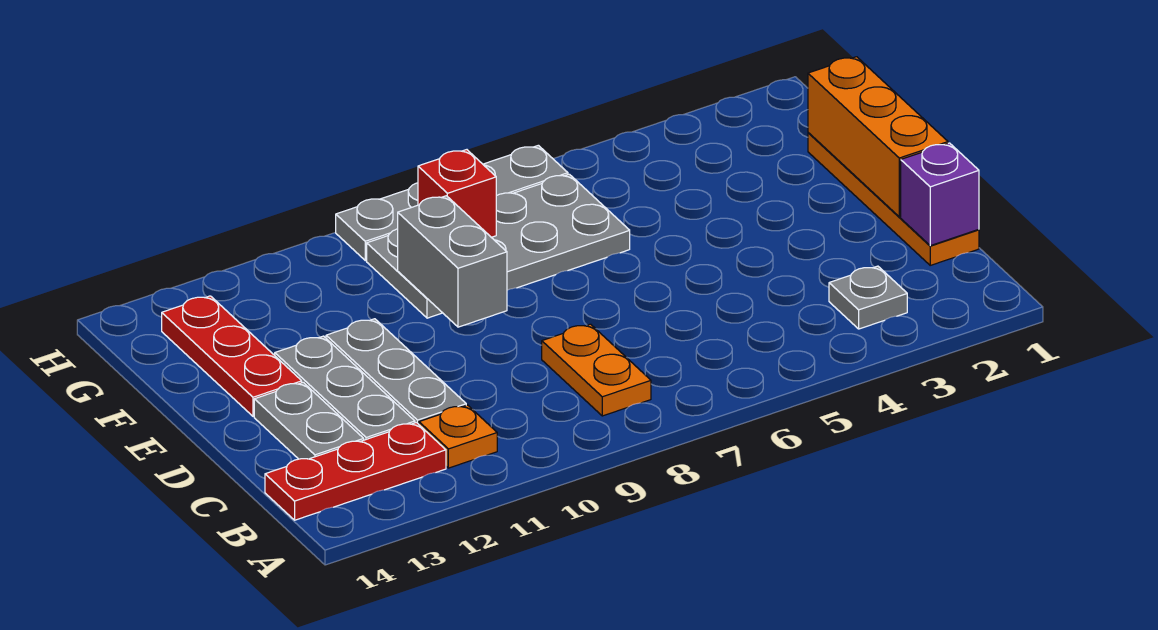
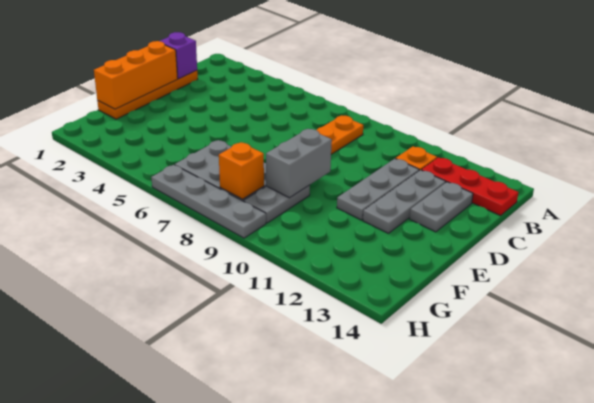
grey plate B3 level 1 -> none
red plate E13:G13 level 1 -> none
red brick G8 level 2 -> orange brick G8 level 2

